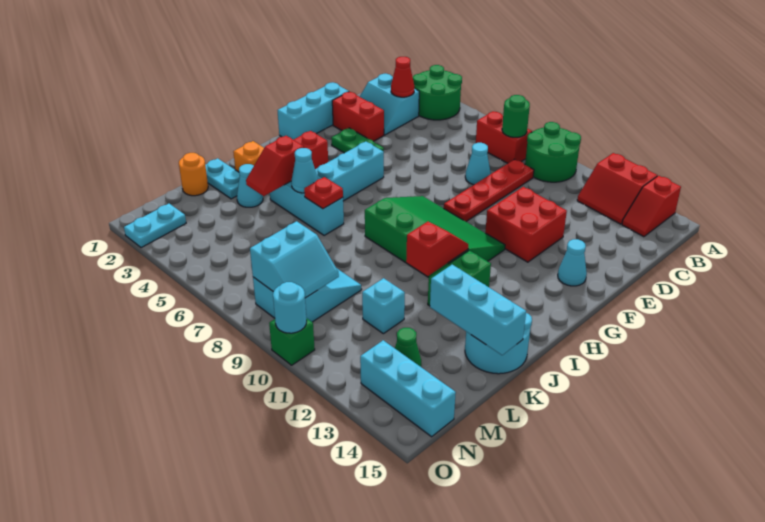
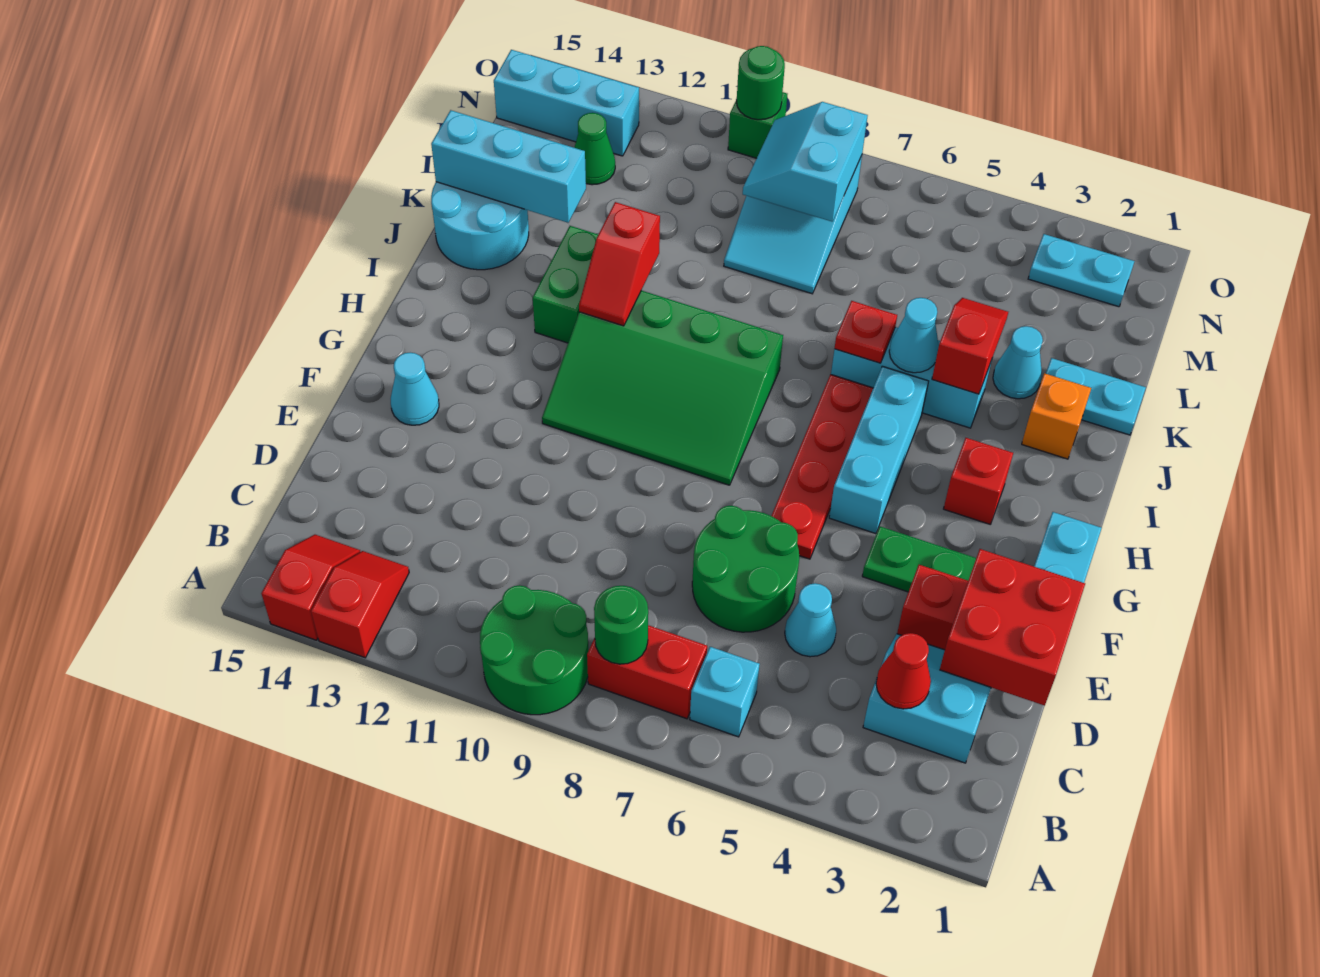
green round brick A3:B4 level 1 -> green round brick D6:E7 level 1
red slope A12:B13 level 1 top A -> red slope A13:B13 level 1 top A
red plate C9:F9 level 1 -> red plate F6:I6 level 1
cyan cone D8 level 1 -> cyan cone D5 level 1
red brick E11:F12 level 1 -> red brick D1:E2 level 2
orange round brick L1 level 1 -> none
cyan brick L11 level 1 -> cyan brick B6 level 1
cyan plate N2:O2 level 1 -> cyan plate N2:N3 level 1
cyan round brick O10 level 2 -> green round brick O10 level 2

